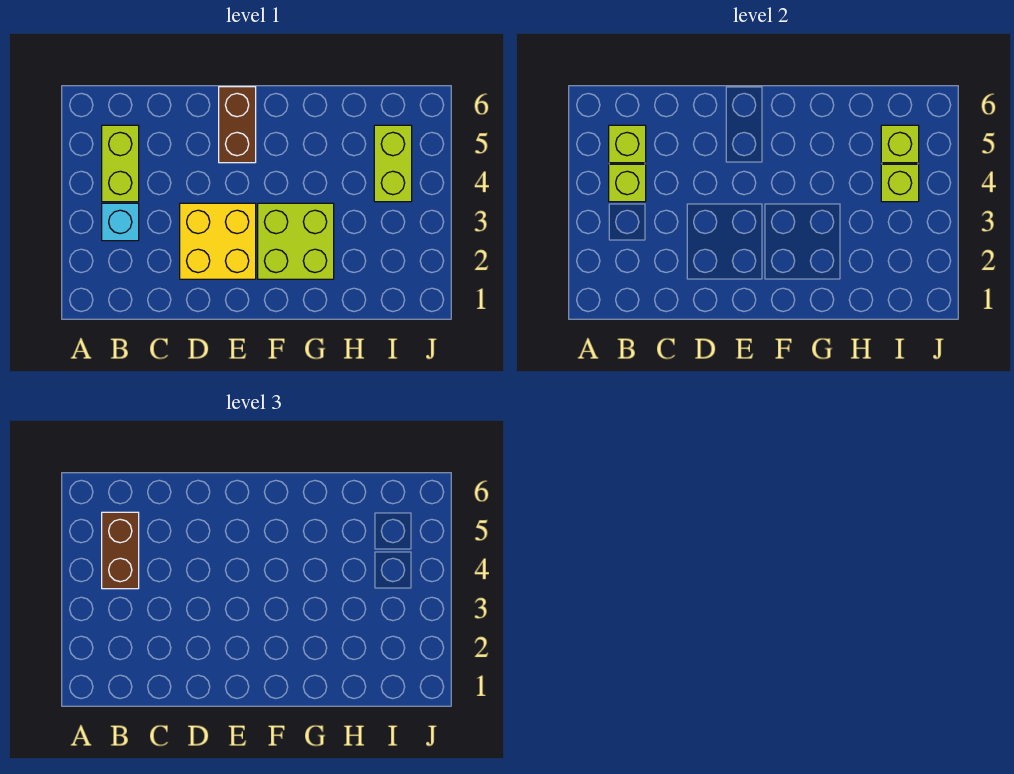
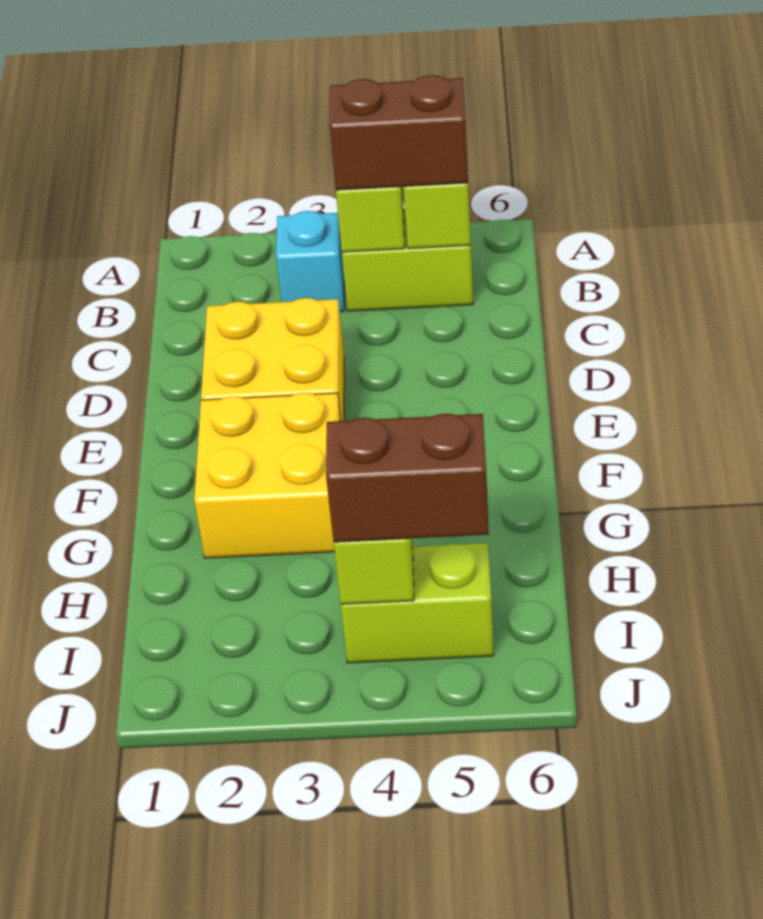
brown brick E5:E6 level 1 -> brown brick I4:I5 level 3
lime brick F2:G3 level 1 -> yellow brick F2:G3 level 1
lime brick I5 level 2 -> none

